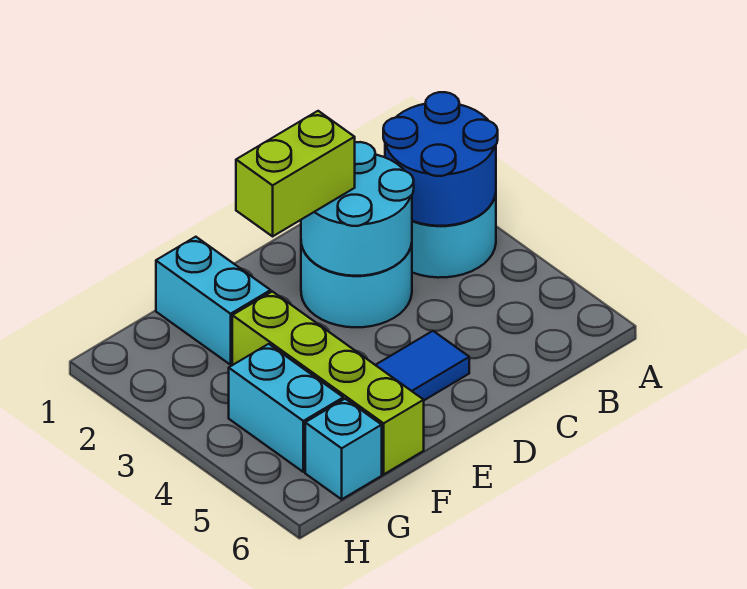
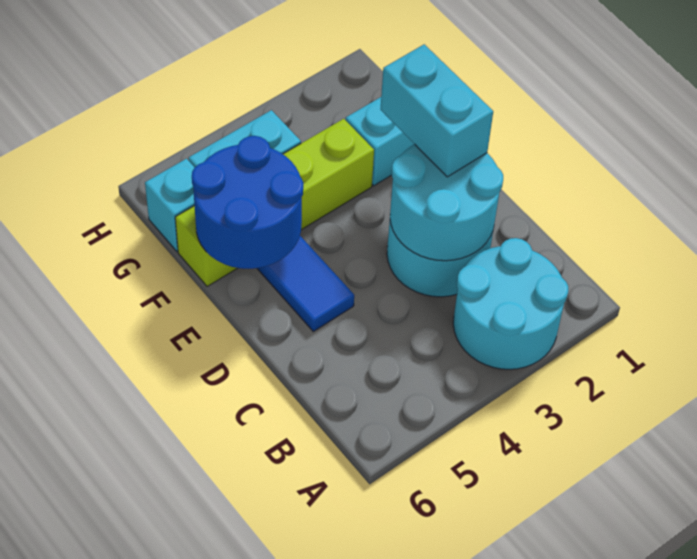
blue round brick A2:B3 level 2 -> blue round brick E5:F6 level 2
lime brick D2:E2 level 3 -> cyan brick D2:E2 level 3

